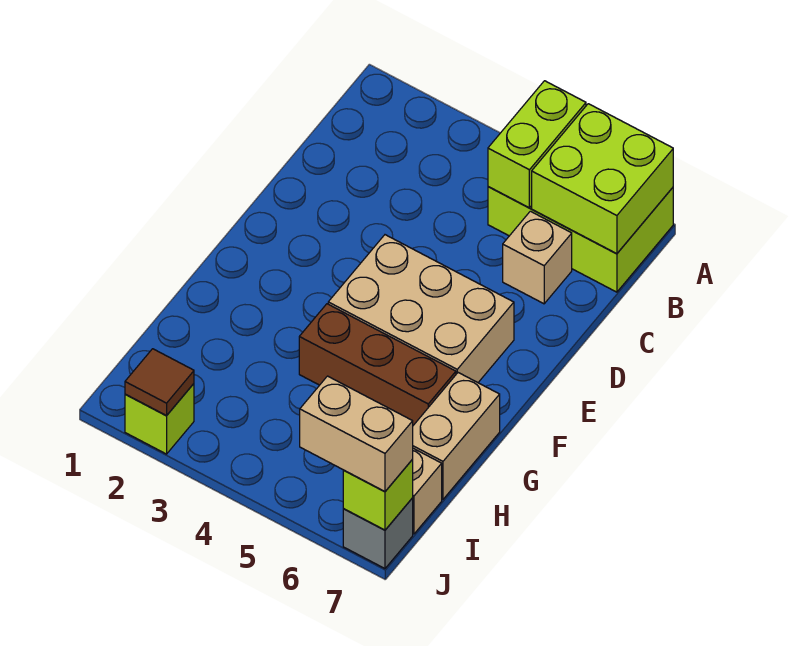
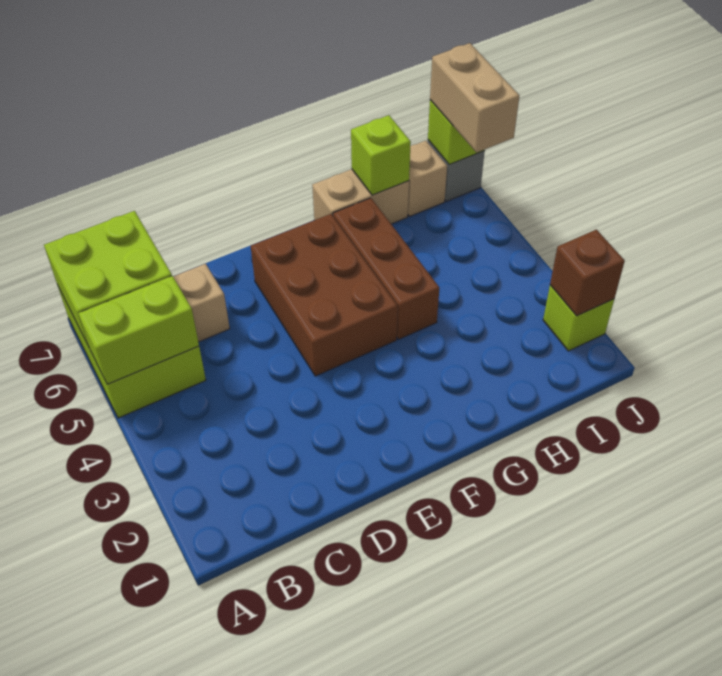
tan brick E4:F6 level 1 -> brown brick E4:F6 level 1
none -> lime brick H7 level 2
brown tile J2 level 2 -> brown brick J2 level 2

